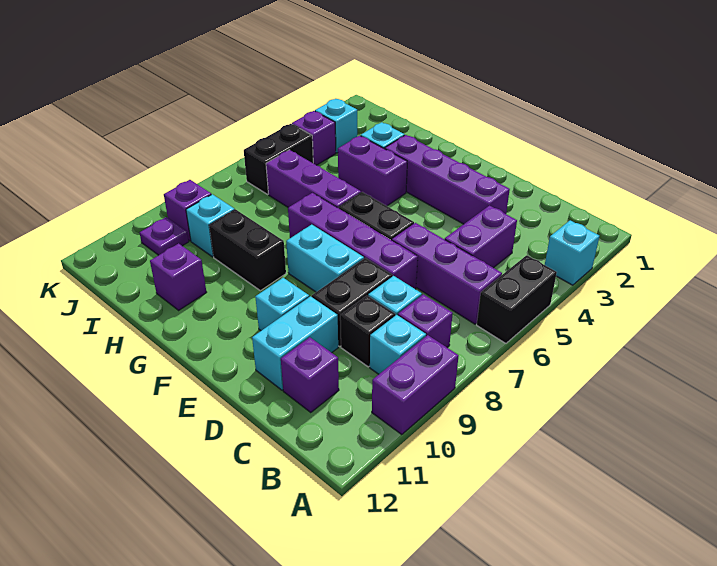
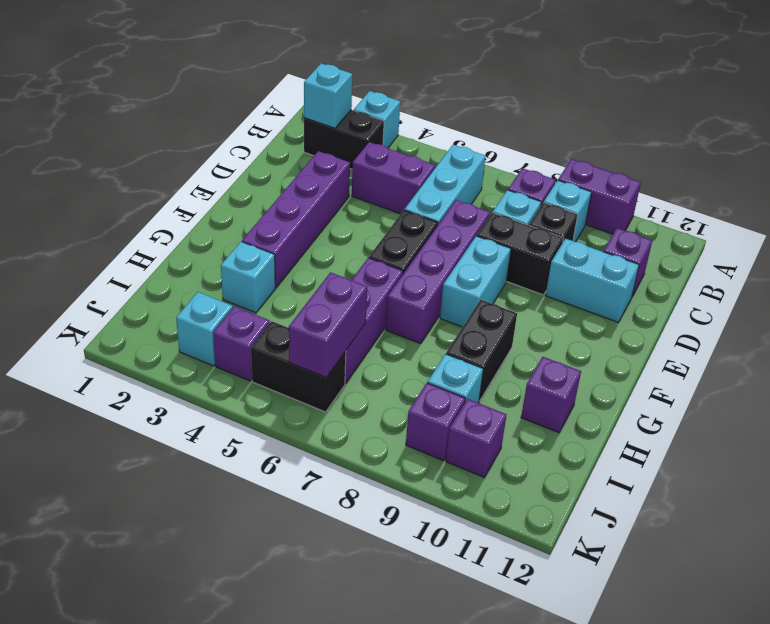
black brick A5:A6 level 1 -> black brick B2:B3 level 1
purple brick B6:D6 level 1 -> cyan brick B6:D6 level 1
cyan brick E10 level 1 -> cyan brick B2 level 2
purple brick G4:H4 level 1 -> purple brick I6:J6 level 2
purple plate J10 level 1 -> purple brick J10 level 1

